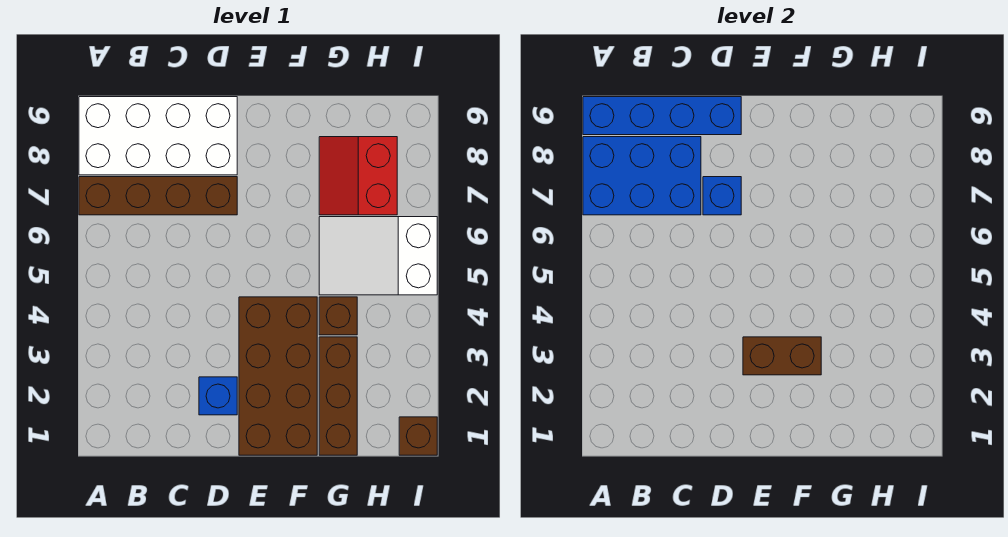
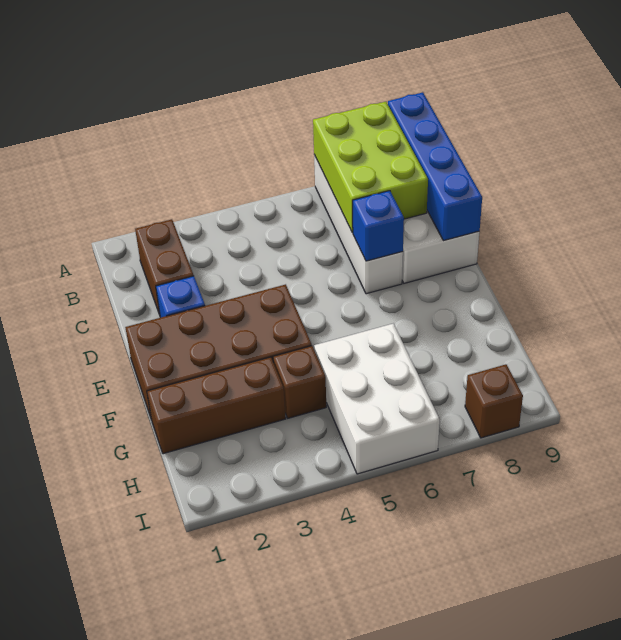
brown brick A7:D7 level 1 -> white brick A7:D7 level 1
blue brick A7:C8 level 2 -> lime brick A7:C8 level 2
brown brick E3:F3 level 2 -> brown brick B2:C2 level 1
white slope G5:I6 level 1 top I -> white brick G5:I6 level 1
red slope G7:H8 level 1 top H -> none
brown brick I1 level 1 -> brown brick I8 level 1

